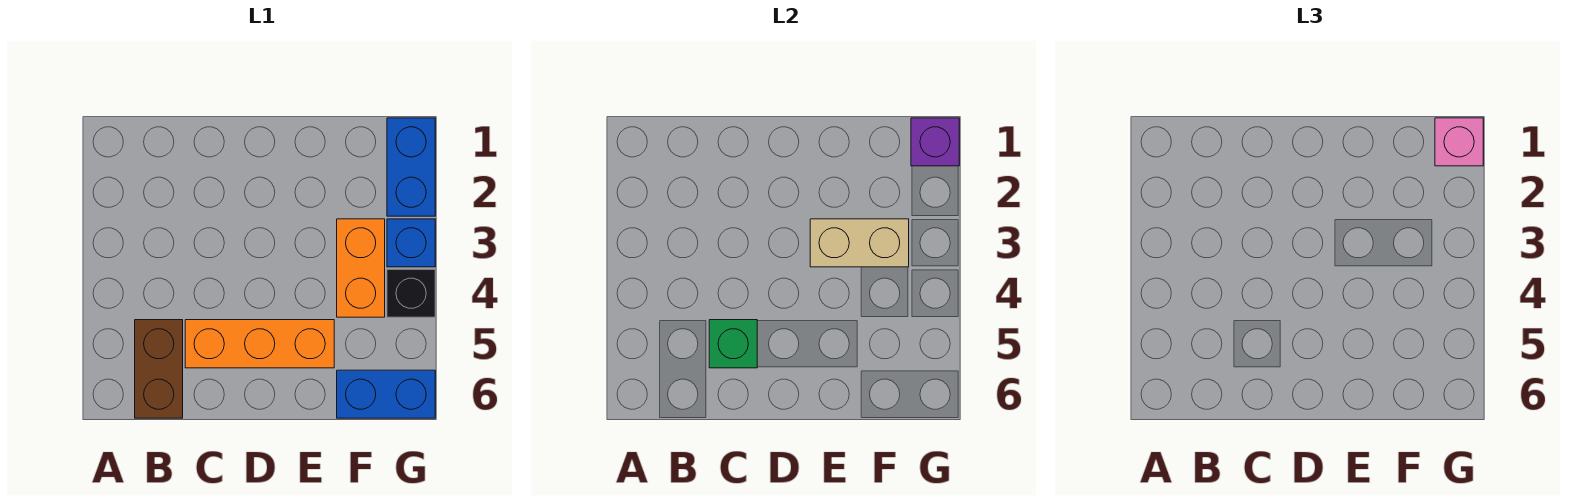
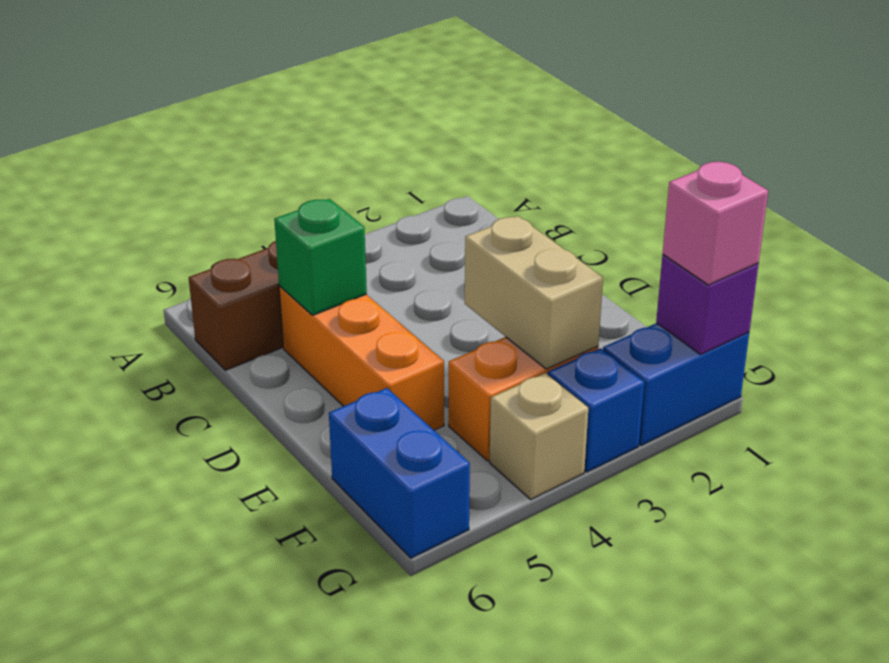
black brick G4 level 1 -> tan brick G4 level 1

